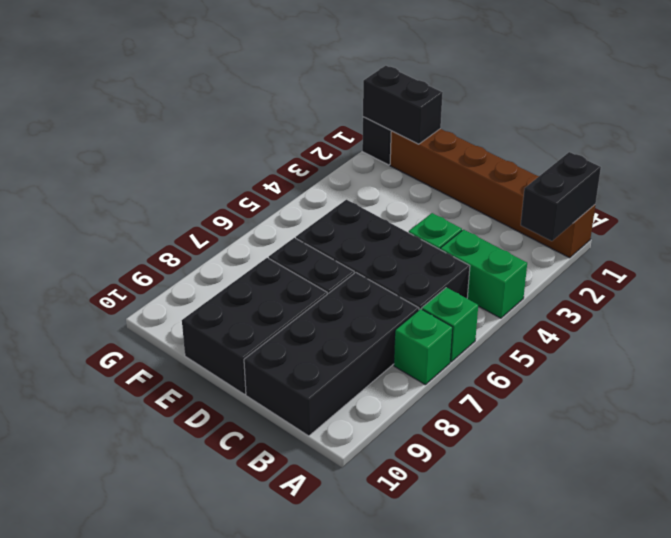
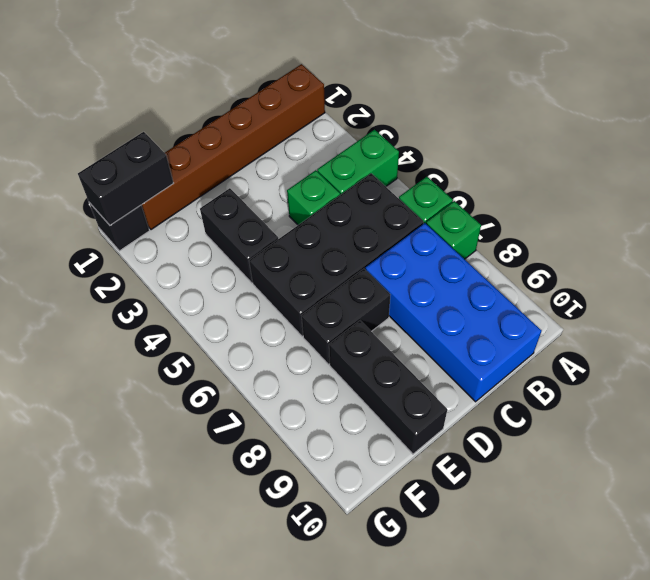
black brick A1:A2 level 2 -> black brick E3:E4 level 1
black brick B7:C10 level 1 -> blue brick B7:C10 level 1
black brick D8:E10 level 1 -> black brick E8:E10 level 1

